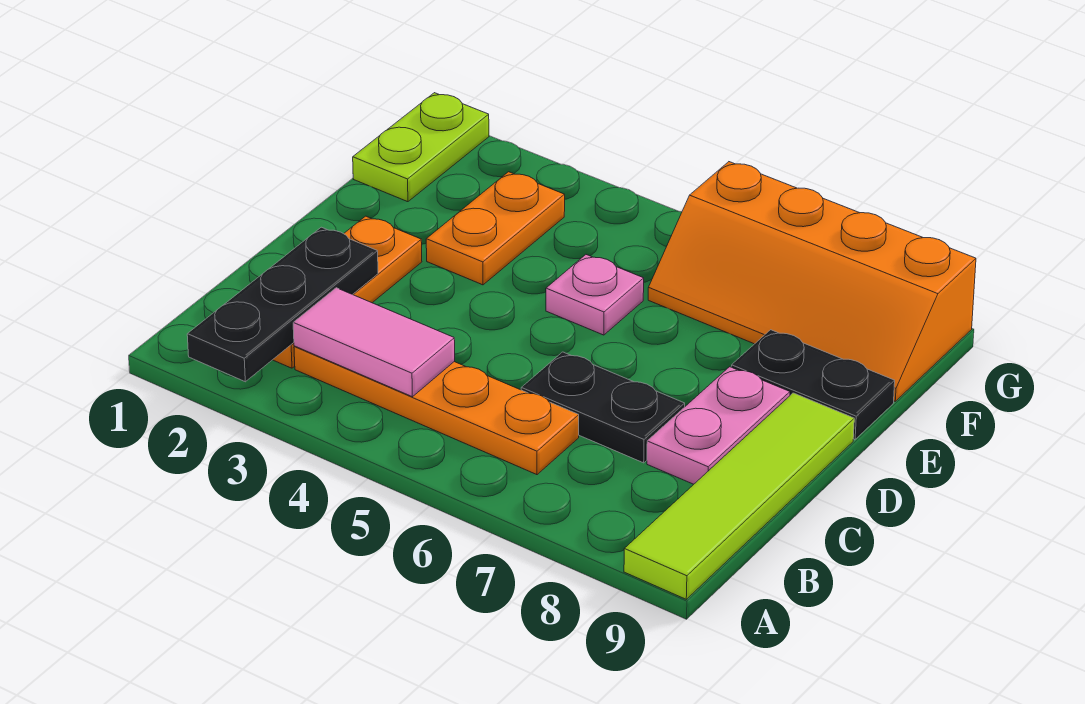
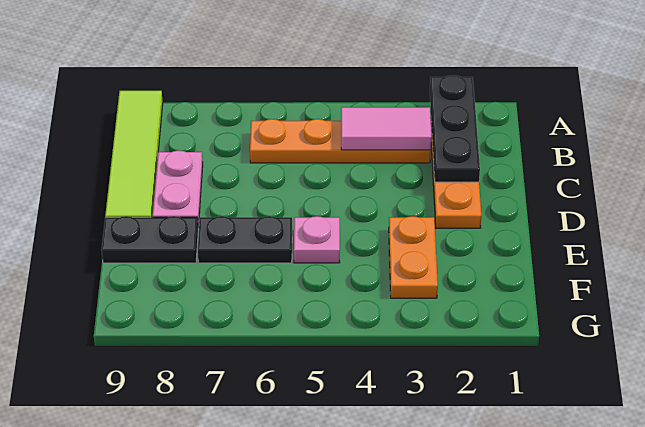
black plate C6:C7 level 1 -> black plate E6:E7 level 1
lime plate F1:G1 level 1 -> none
orange slope F6:G9 level 1 top G -> none

